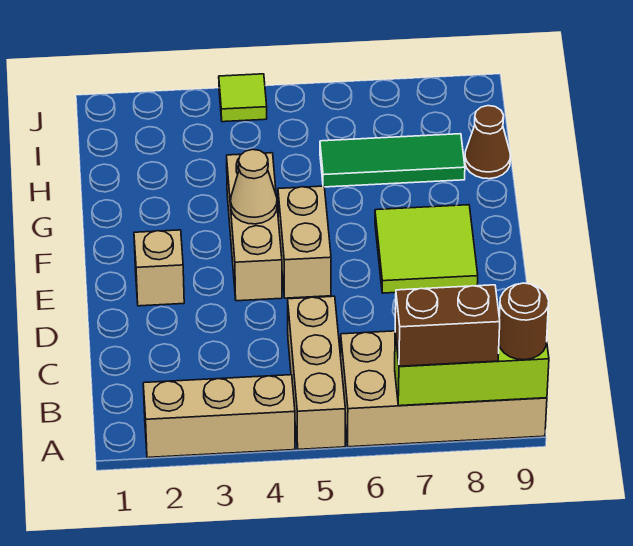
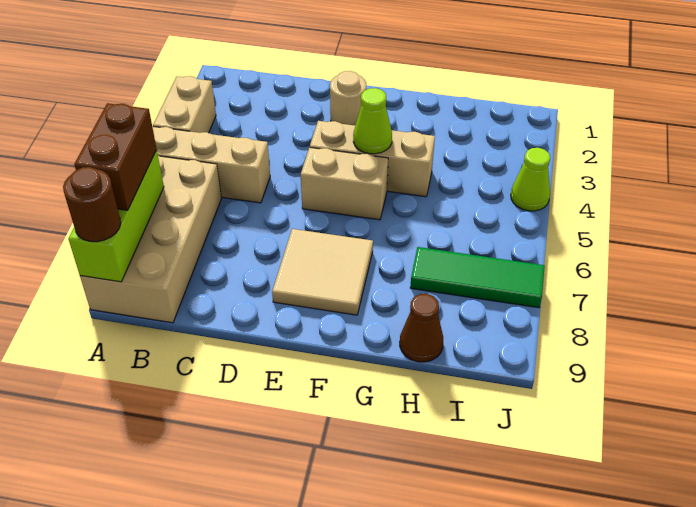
tan brick A2:A4 level 1 -> tan brick A3:A4 level 1
tan brick E2 level 1 -> tan round brick E2 level 1
lime tile E7:F8 level 1 -> tan tile E7:F8 level 1
tan cone F4 level 2 -> lime cone F4 level 2
green tile H6:H8 level 1 -> green tile H7:J7 level 1
lime tile J4 level 1 -> lime cone J4 level 1

